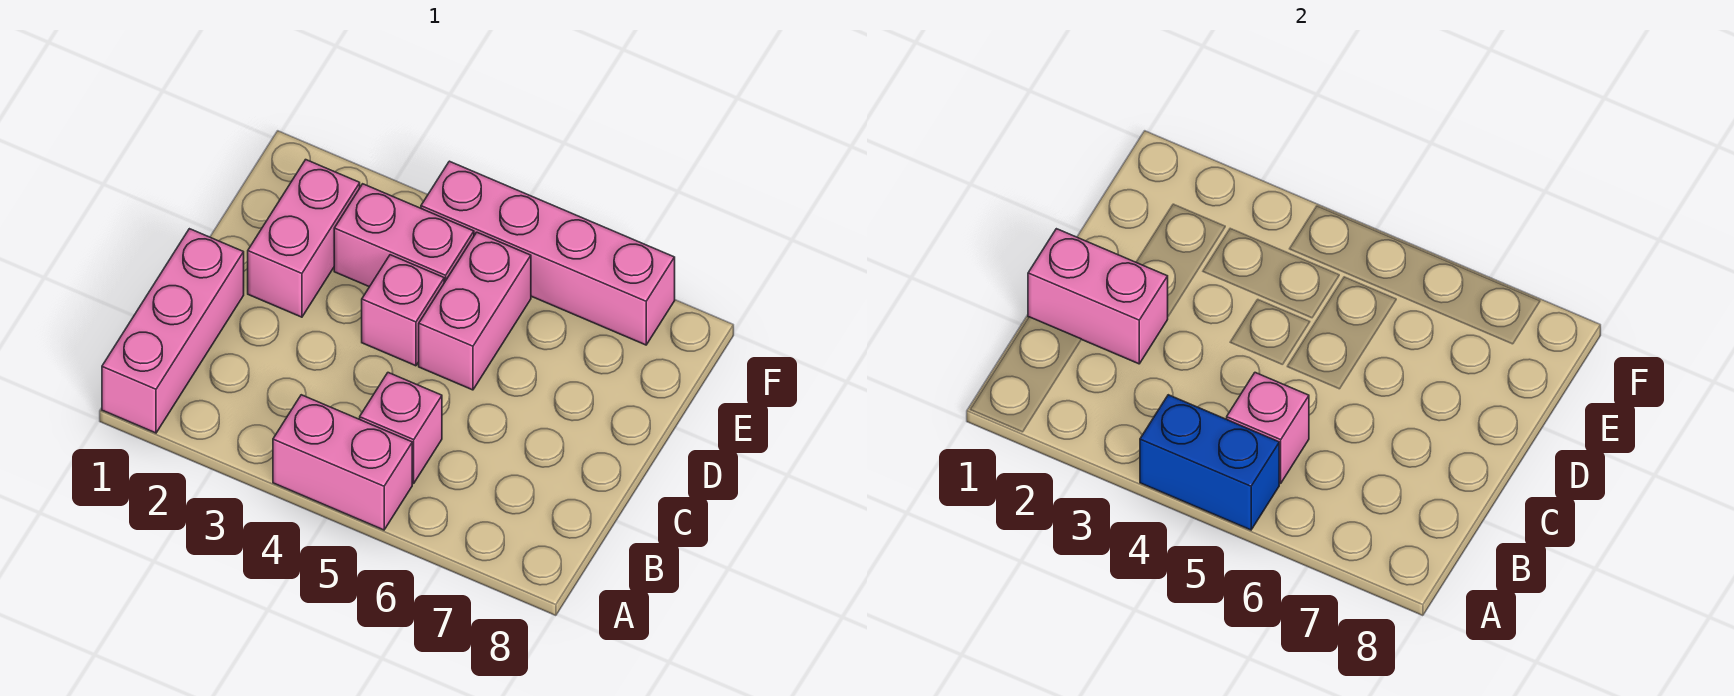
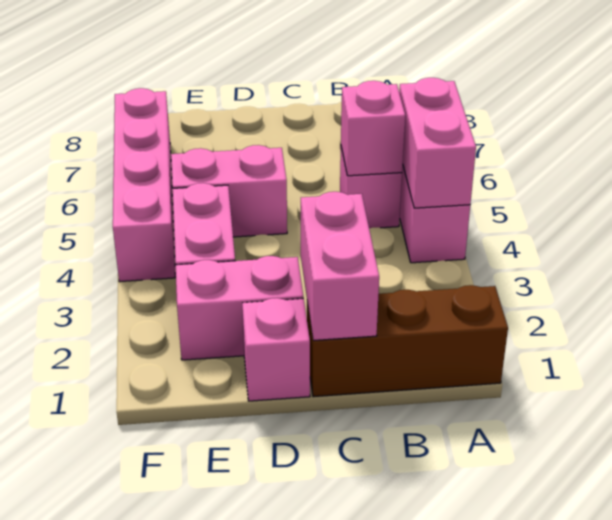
pink brick A1:C1 level 1 -> brown brick A1:C1 level 1
blue brick A4:A5 level 2 -> pink brick A4:A5 level 2
pink brick D4 level 1 -> pink brick D1 level 1

